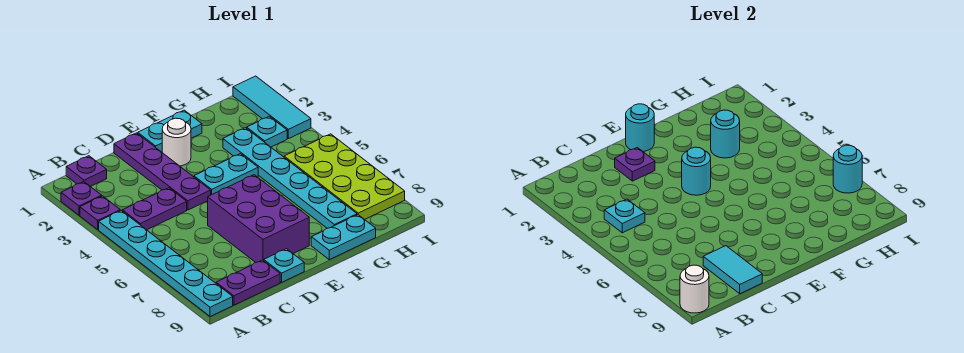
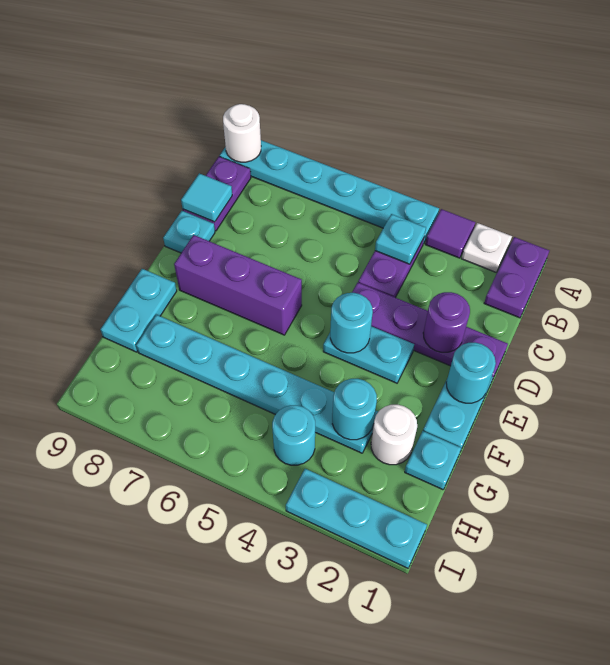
purple plate A2 level 1 -> white plate A2 level 1
purple plate A3 level 1 -> purple tile A3 level 1
purple plate B1 level 1 -> purple plate A1:B1 level 1
cyan tile C8:C9 level 2 -> cyan tile C9 level 2
purple plate D2 level 2 -> purple round brick D2 level 2
purple brick D6:E8 level 1 -> purple brick E6:E8 level 1
white round brick E2 level 1 -> white round brick G2 level 1
cyan plate E4:F4 level 1 -> cyan plate E3:E4 level 1
cyan plate H3 level 1 -> cyan plate G1 level 1
lime plate H5:I8 level 1 -> none
cyan tile I1:I3 level 1 -> cyan plate I1:I3 level 1
cyan round brick I7 level 2 -> cyan round brick H4 level 1

